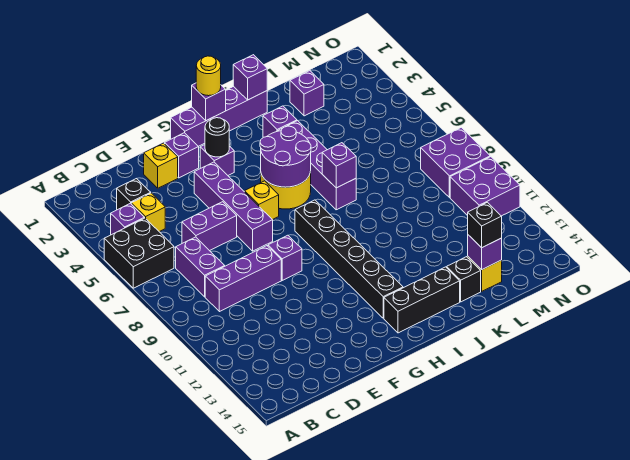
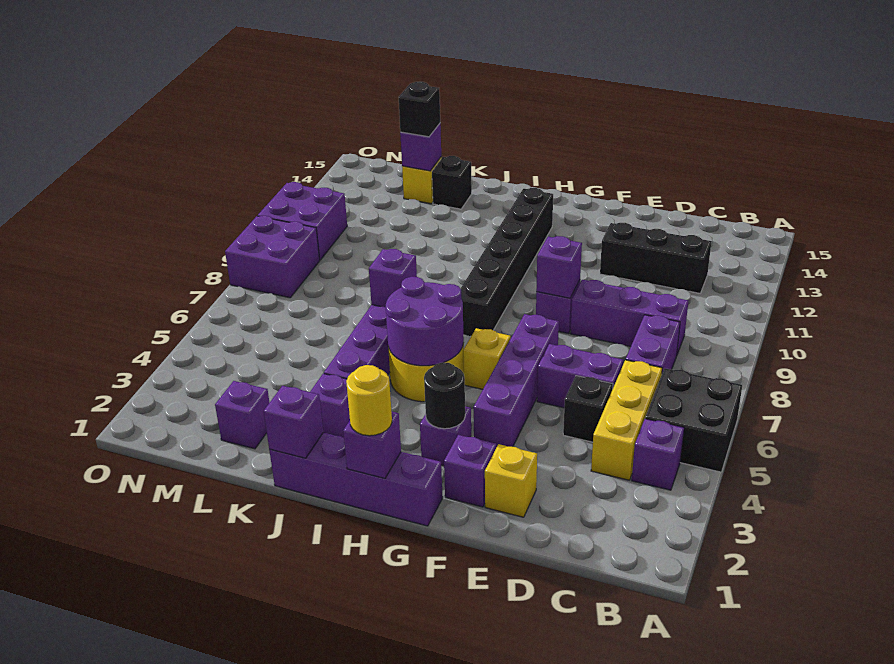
black brick C3 level 1 -> black brick D5 level 1
yellow brick C4 level 1 -> yellow brick C4:C6 level 1
none -> purple brick F9 level 2
black brick H14:J14 level 1 -> black brick C12:E12 level 1

